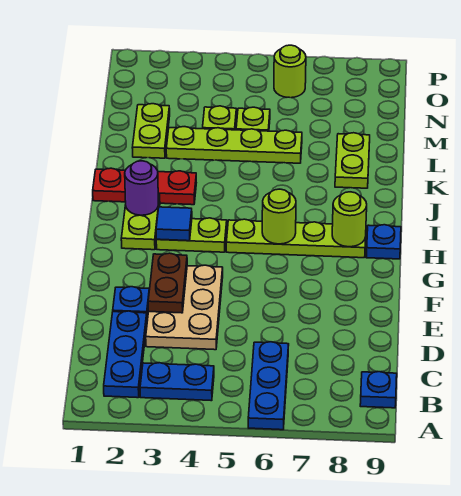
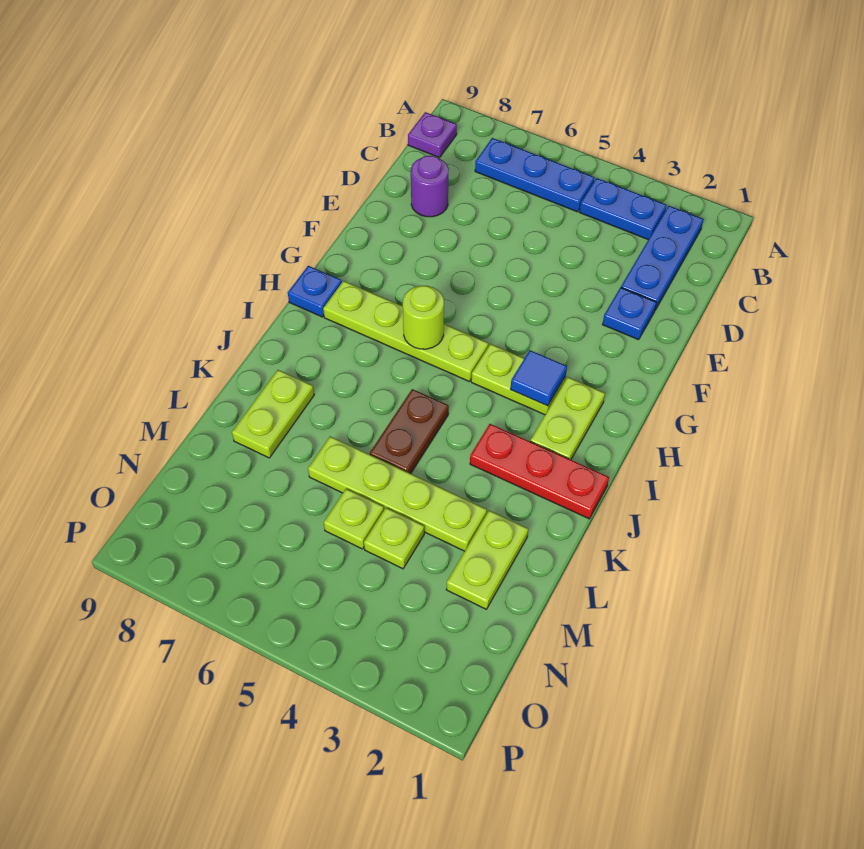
blue plate A6:C6 level 1 -> blue plate B5:B7 level 1
blue plate B9 level 1 -> purple plate B9 level 1
tan plate D3:F4 level 1 -> none
brown plate E3:F3 level 2 -> brown plate J5:K5 level 1
lime round brick H8 level 2 -> none
purple round brick I2 level 2 -> purple round brick D8 level 1
lime round brick O6 level 1 -> none

